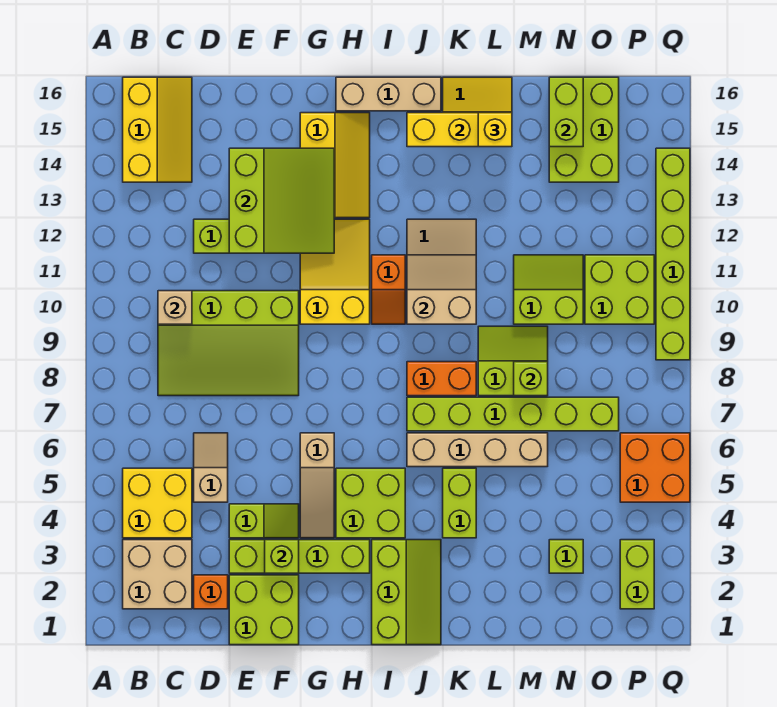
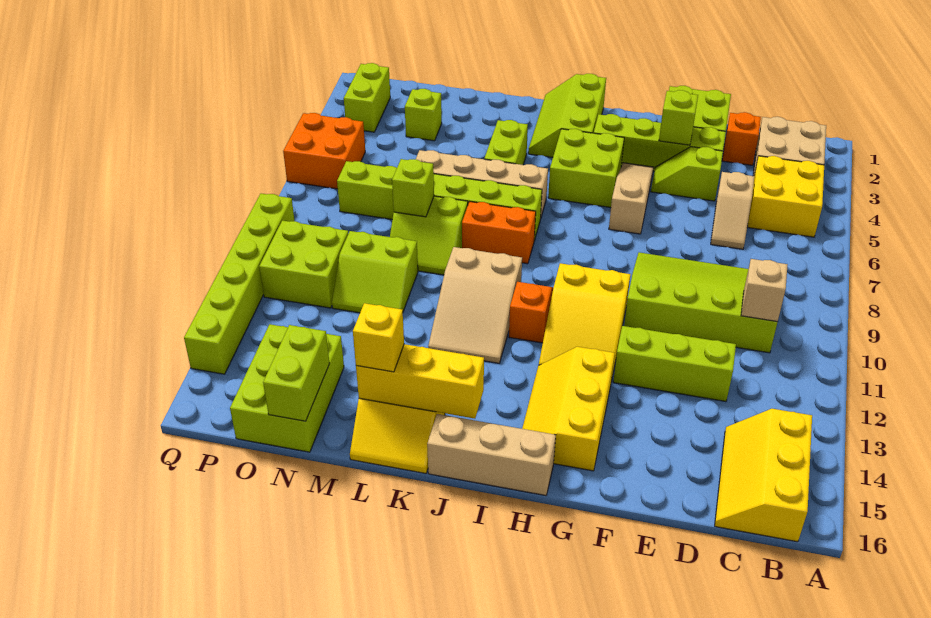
lime slope E12:G14 level 2 top E -> none
tan slope J10:K11 level 2 top 10 -> none

